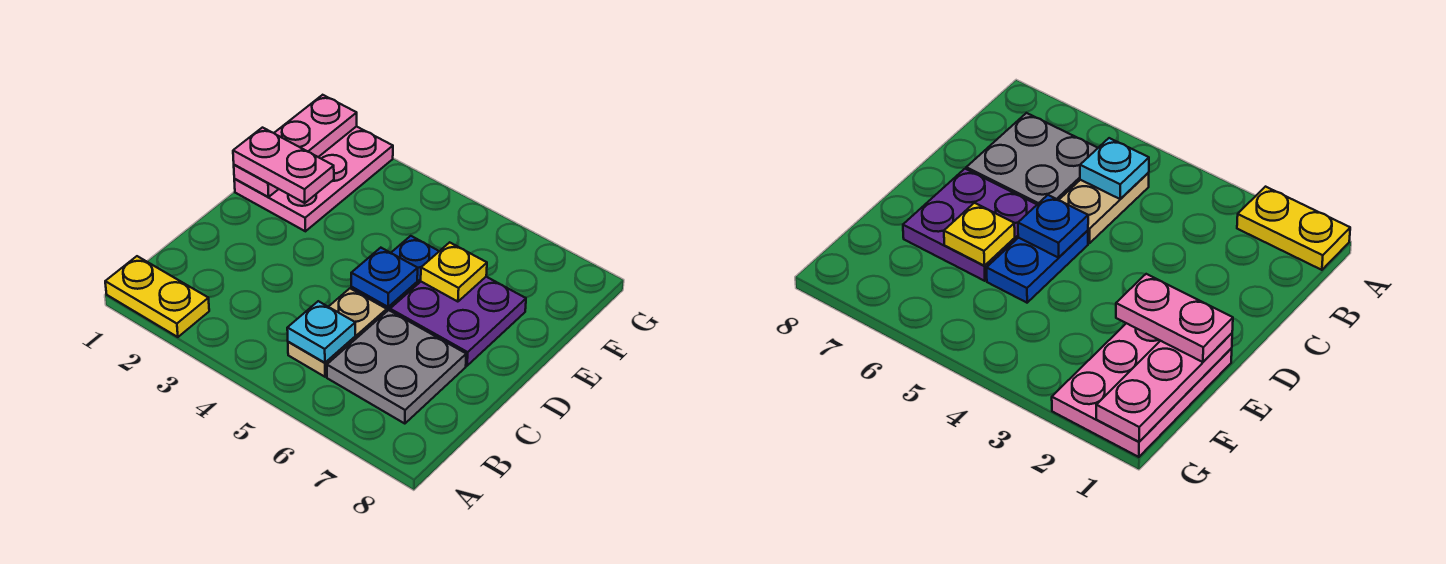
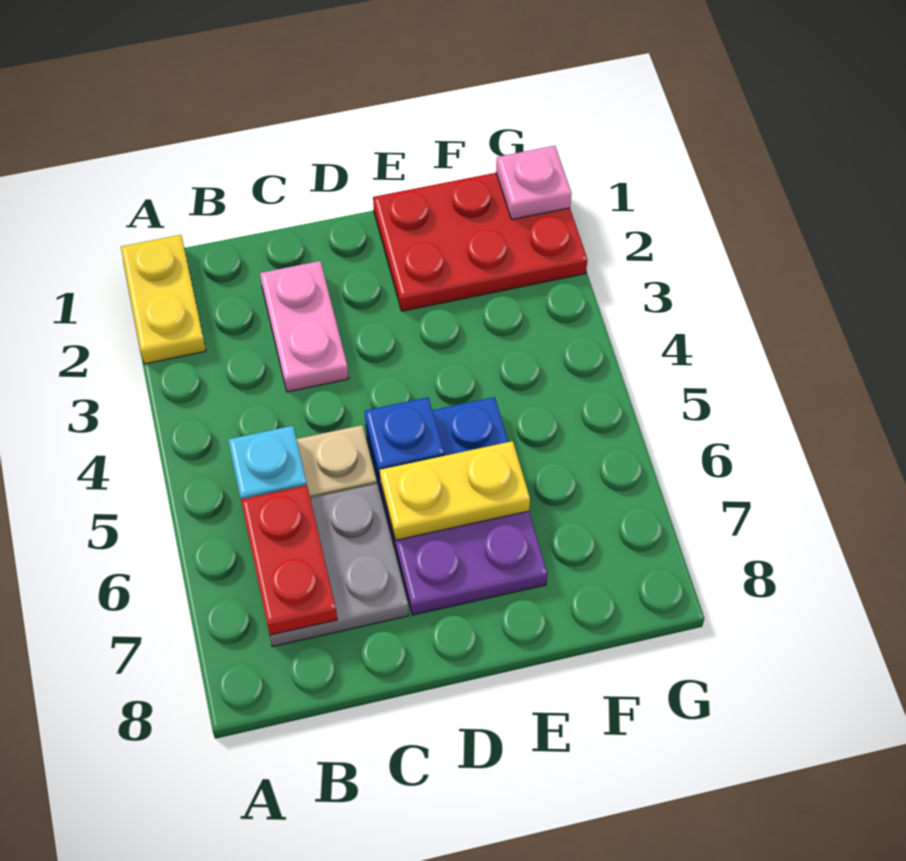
none -> red plate B6:B7 level 2
pink plate E1:G2 level 1 -> red plate E1:G2 level 1
pink plate E1:G1 level 2 -> pink plate G1 level 2
pink plate E1:E2 level 3 -> pink plate C2:C3 level 1
yellow plate E6 level 2 -> yellow plate D6:E6 level 2

